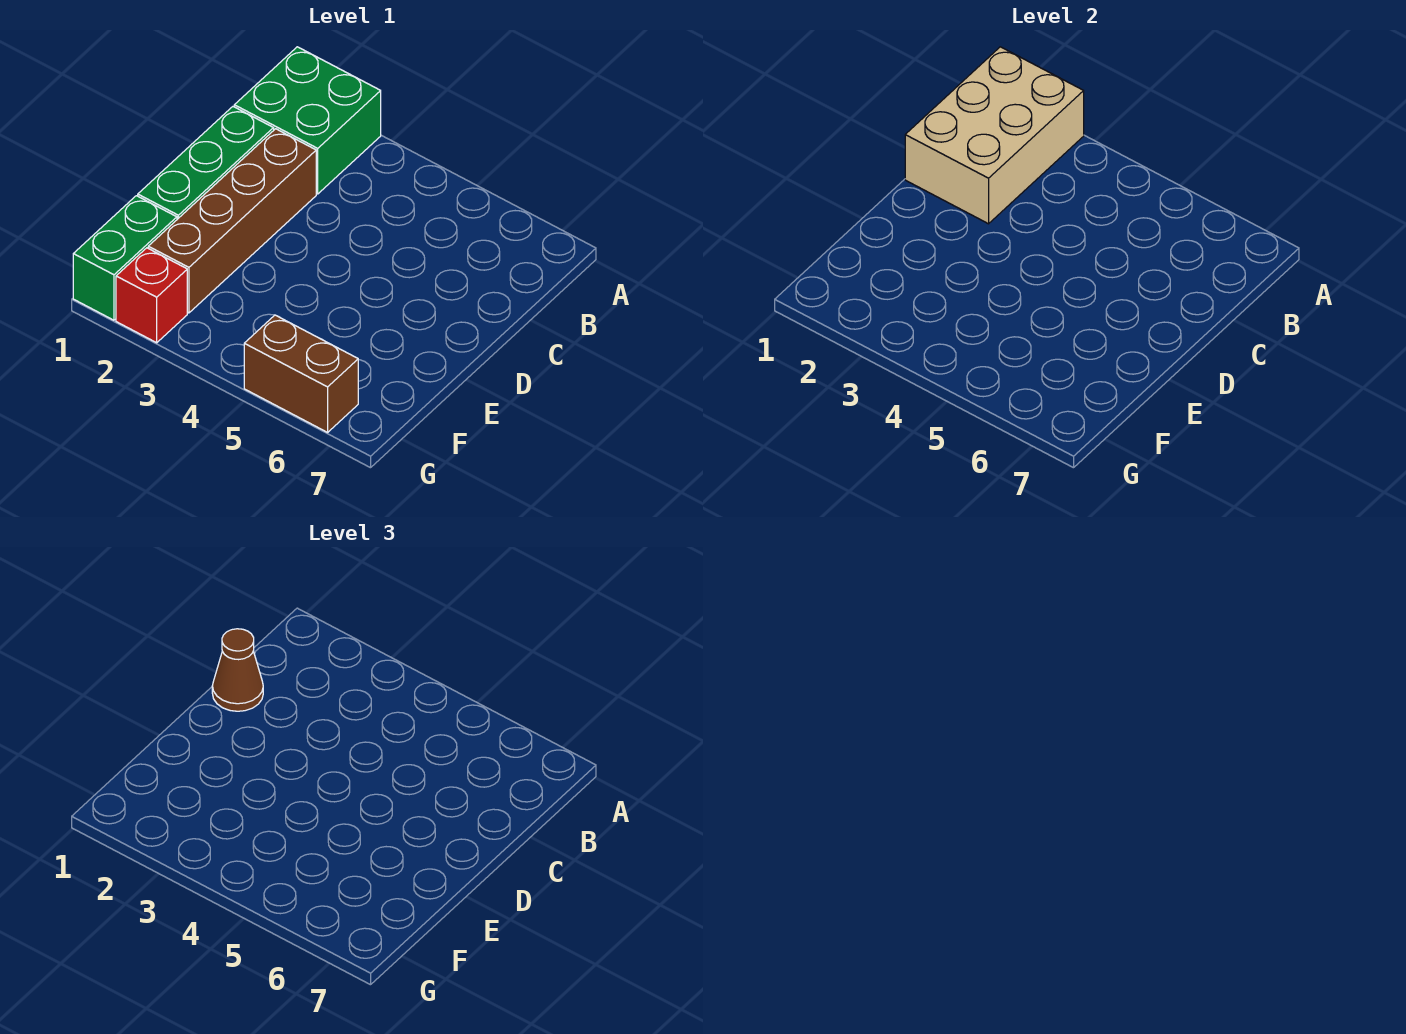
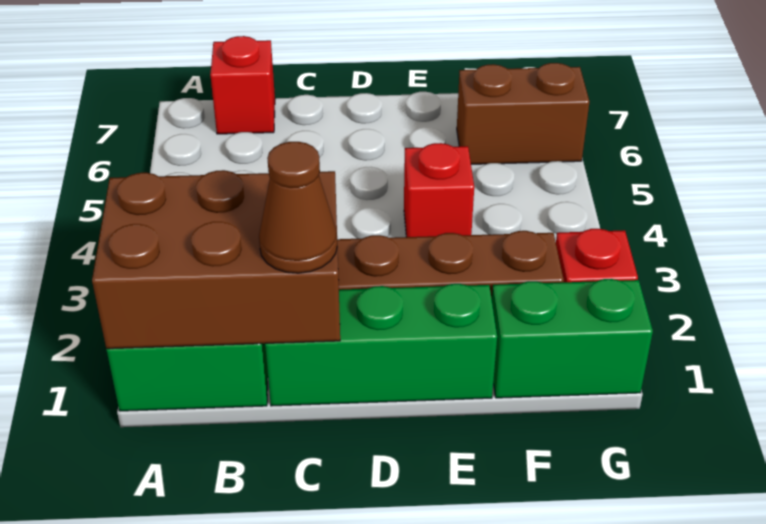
tan brick A1:C2 level 2 -> brown brick A1:C2 level 2
none -> red brick B7 level 1
none -> red brick E4 level 1
brown brick G5:G6 level 1 -> brown brick F6:G6 level 1

